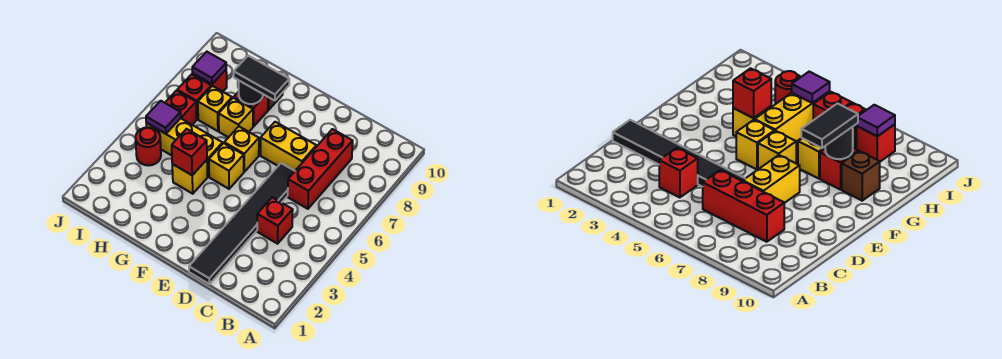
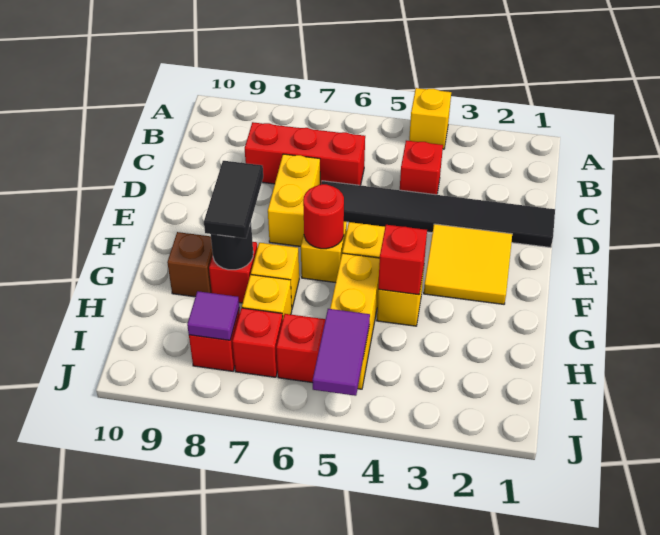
none -> yellow brick A4 level 1
none -> yellow tile E2:F3 level 1
red round brick I4 level 1 -> red round brick F6 level 2
purple tile I5 level 2 -> purple tile I5:J5 level 2

